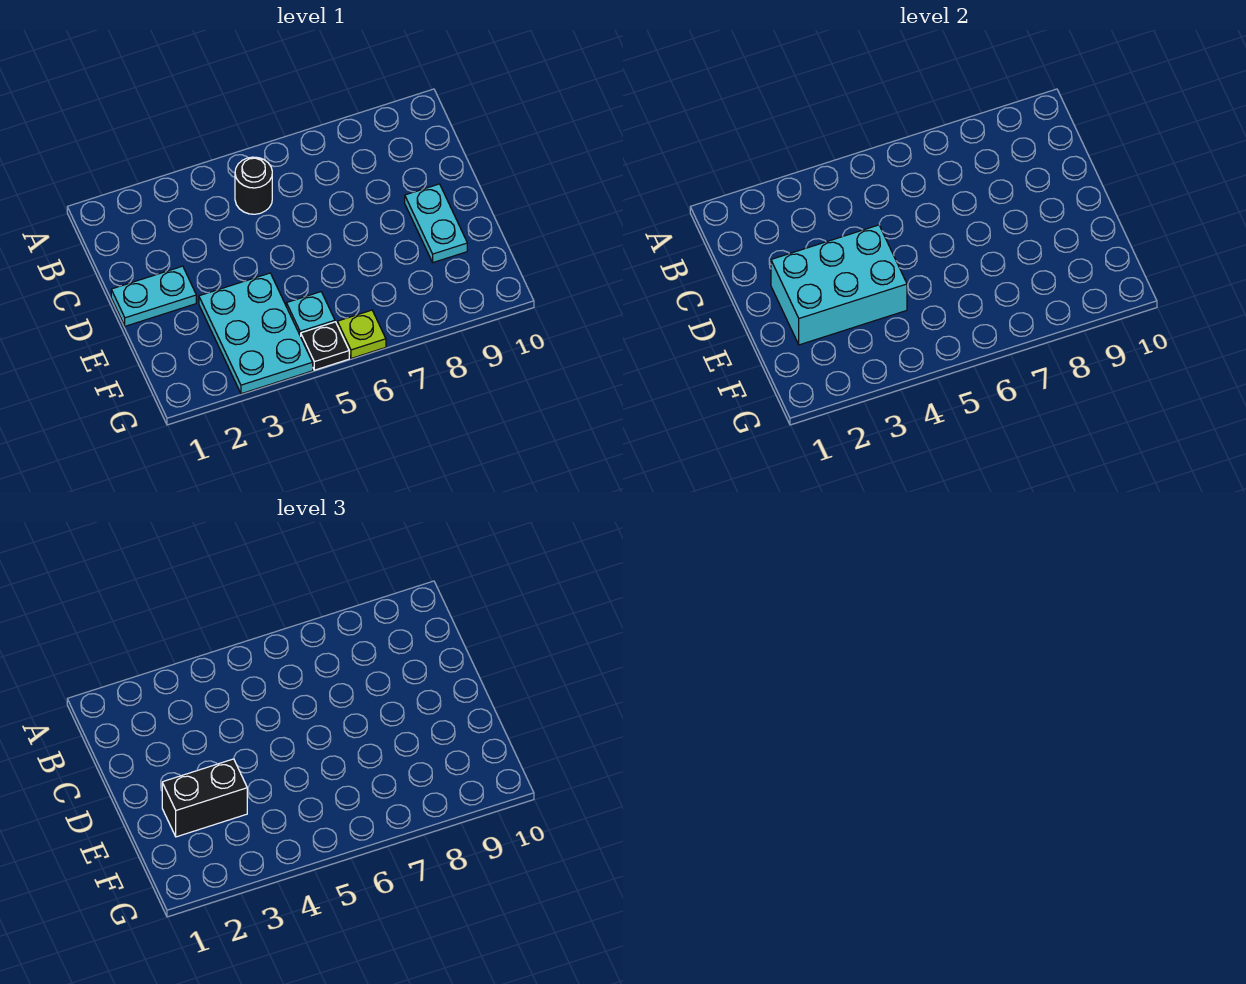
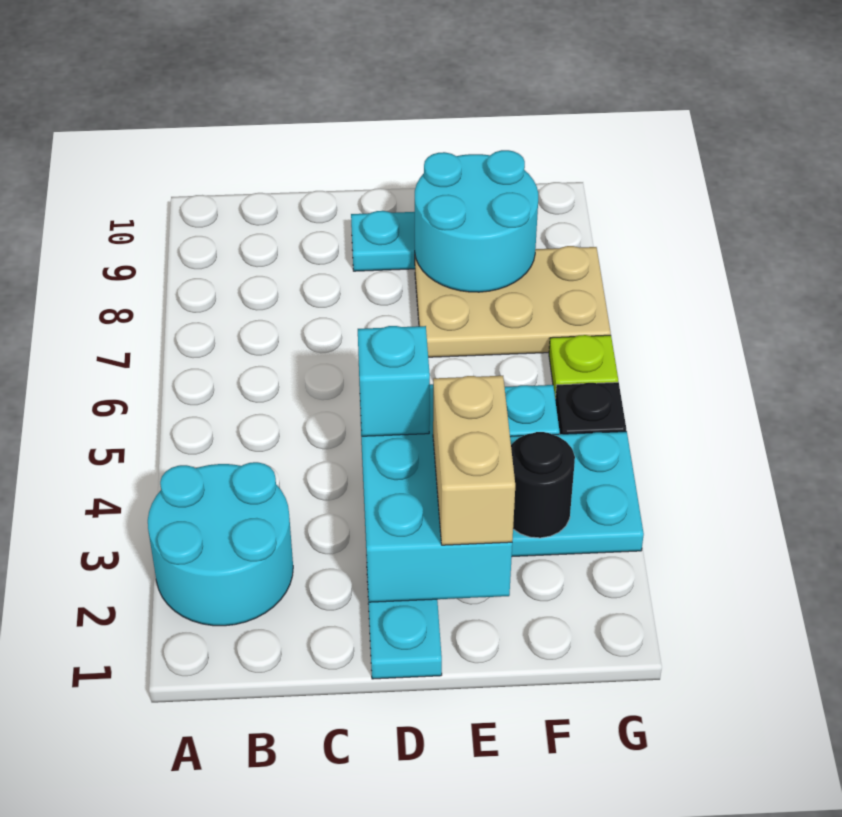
none -> cyan round brick A2:B3 level 1
black round brick B5 level 1 -> black round brick F3 level 2
none -> cyan brick D4 level 3
black brick E2:E3 level 3 -> tan brick E2:E3 level 3
none -> tan plate E7:G8 level 1
none -> cyan round brick E8:F9 level 2

